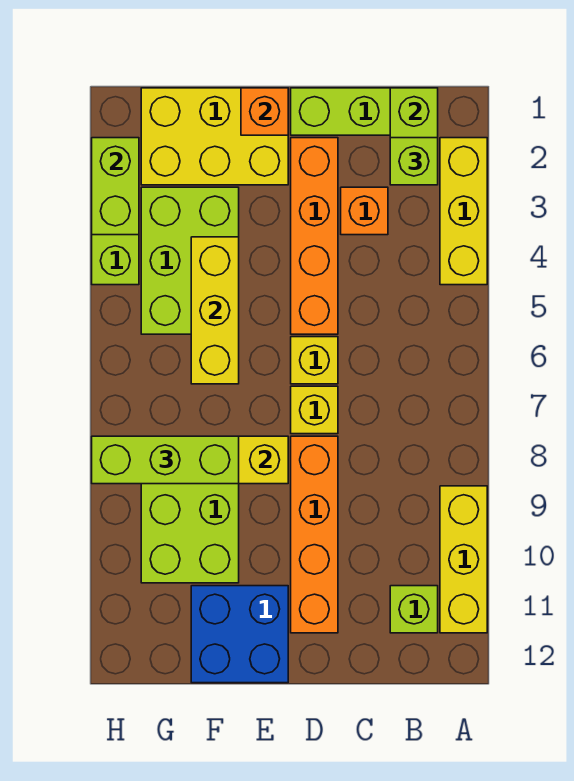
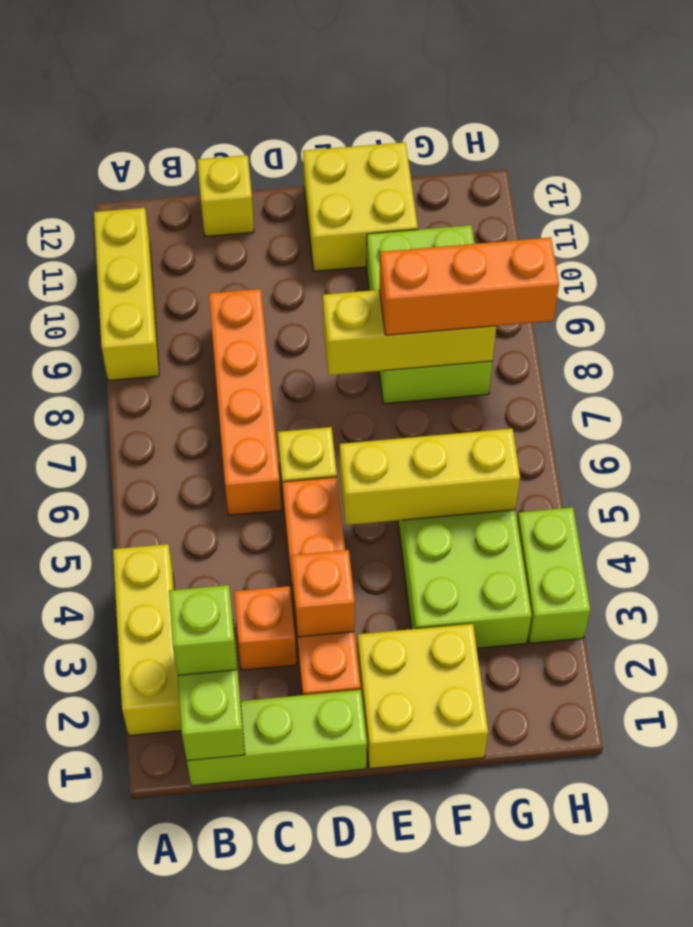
lime brick B11 level 1 -> none
yellow brick D7 level 1 -> yellow brick C12 level 1
orange brick D8:D11 level 1 -> orange brick C6:C9 level 1
yellow brick E1:G2 level 1 -> yellow brick E1:F2 level 1
orange brick E1 level 2 -> orange brick D3 level 2
blue brick E11:F12 level 1 -> yellow brick E11:F12 level 1
yellow brick F4:F6 level 2 -> yellow brick E5:G5 level 2
lime brick F8:H8 level 3 -> orange brick F8:H8 level 3
lime brick H2:H3 level 2 -> none

